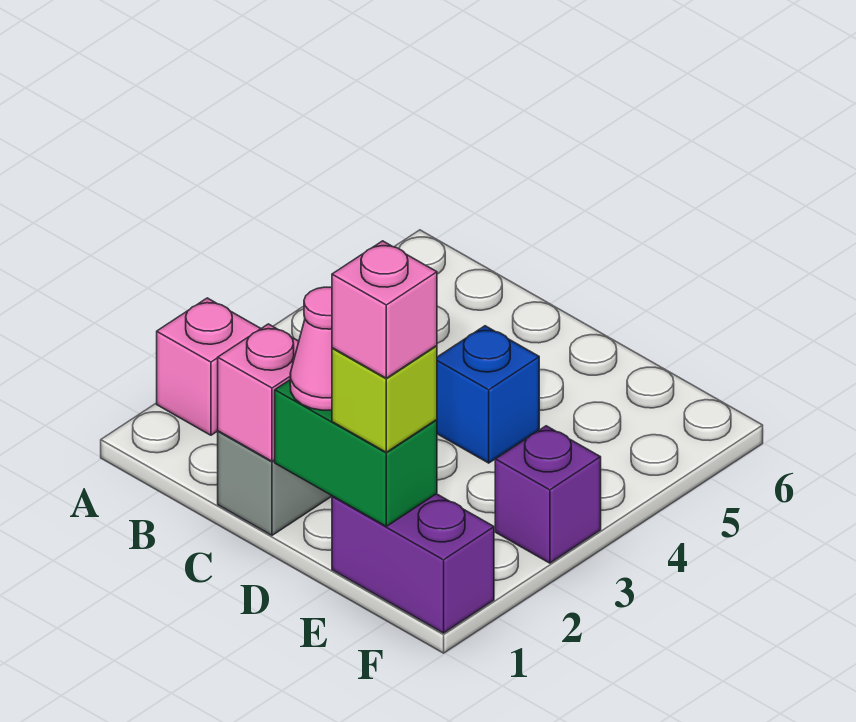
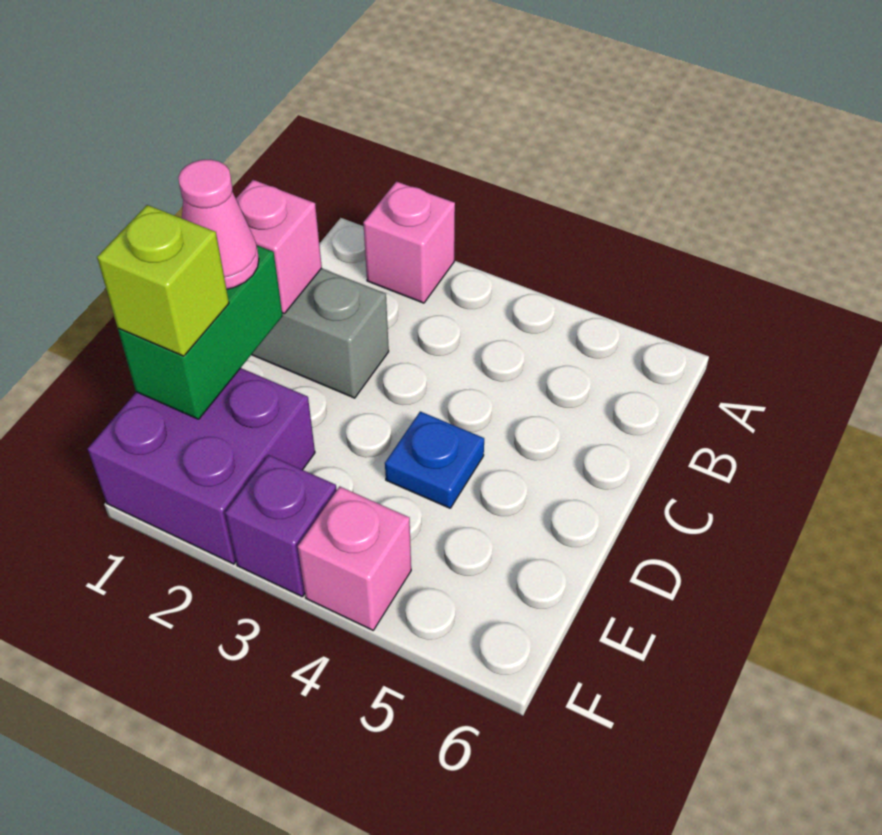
blue brick D4 level 1 -> blue plate D4 level 1
purple brick E1:F1 level 1 -> purple brick E1:F2 level 1
pink brick E1 level 4 -> pink brick F4 level 1

